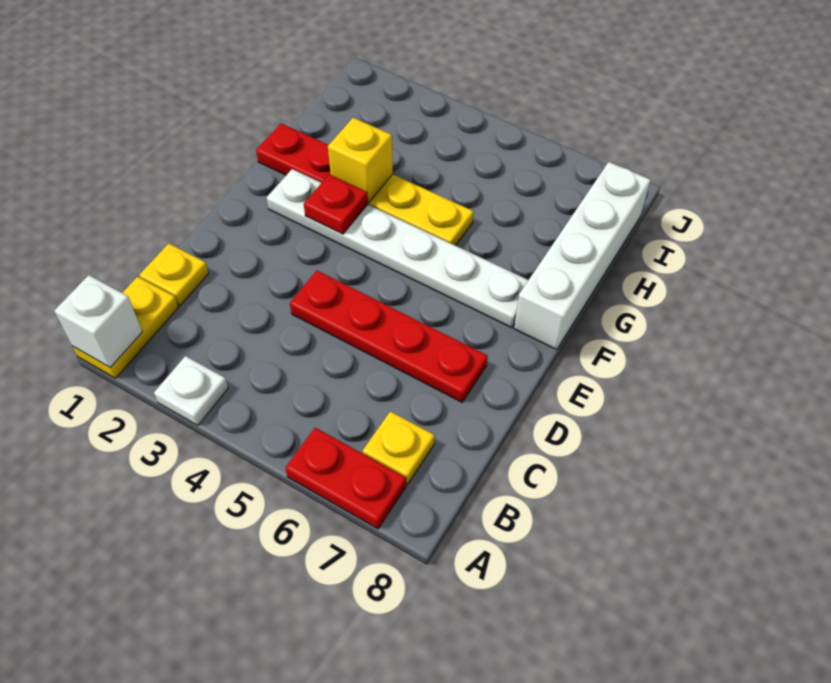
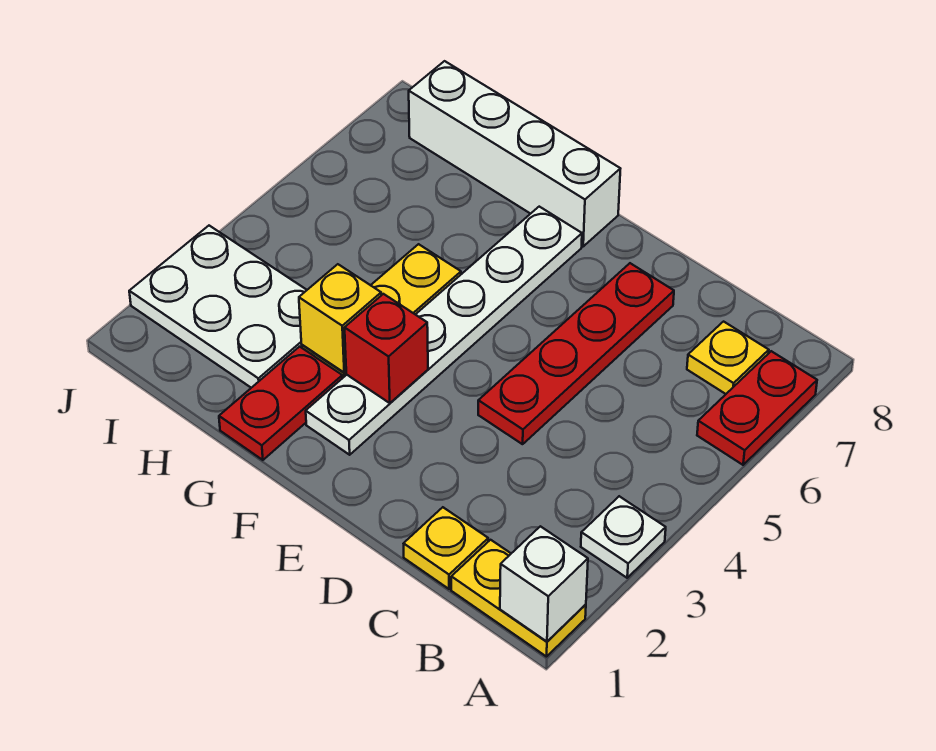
red plate F3 level 2 -> red brick F3 level 2
none -> white plate H2:J3 level 1

